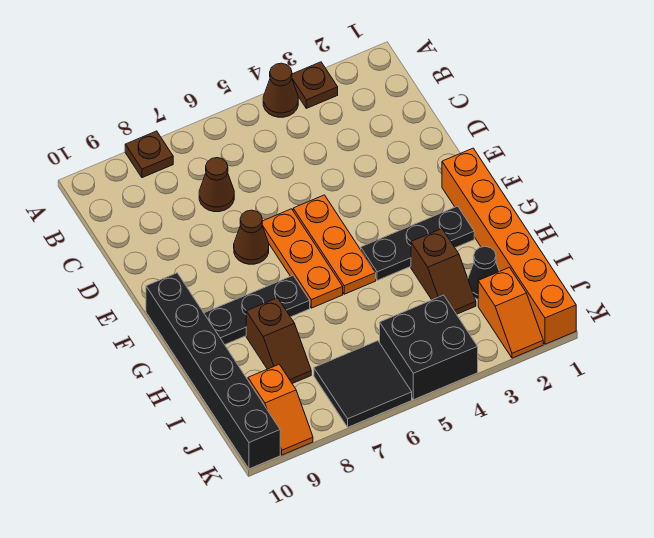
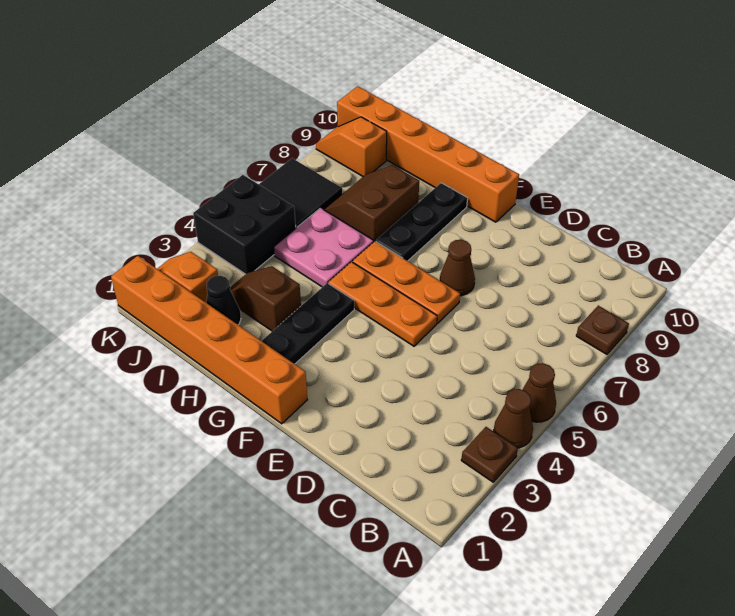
brown cone C7 level 1 -> brown cone A5 level 1
black brick F10:K10 level 1 -> orange brick F10:K10 level 1
none -> pink plate H5:I6 level 1
brown slope H8:I8 level 1 top H -> brown slope H7:I8 level 1 top H

